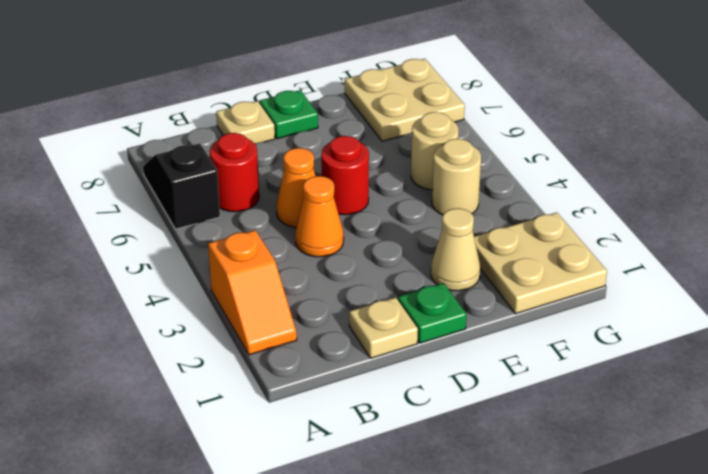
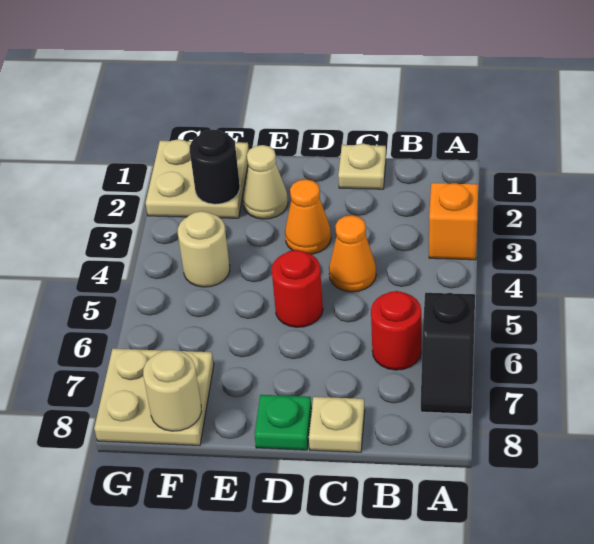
orange cone C5 level 1 -> orange cone D3 level 1
green plate D1 level 1 -> none
none -> black round brick F2 level 2
tan round brick F5 level 1 -> tan round brick F8 level 2

